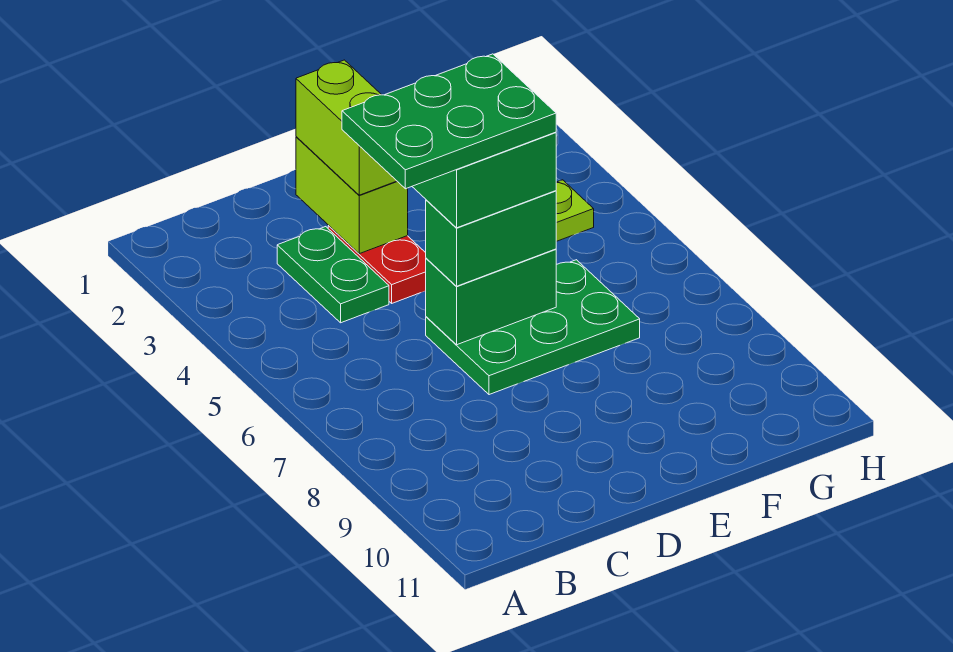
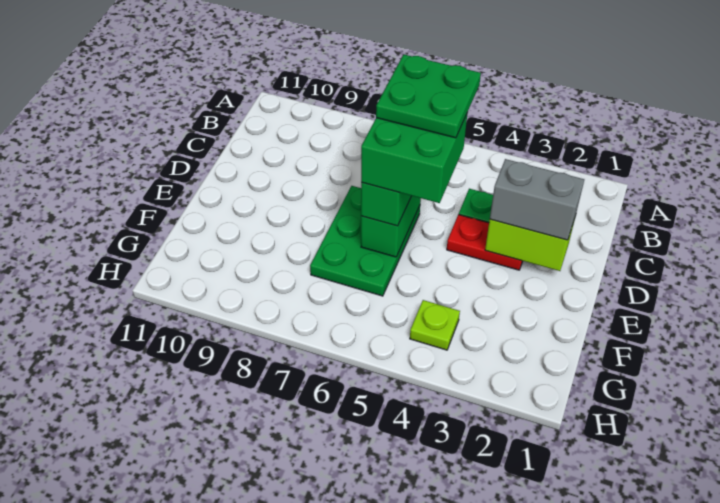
green plate C5:E6 level 5 -> green plate C5:D6 level 5
lime brick D2:D3 level 3 -> grey brick D2:D3 level 3

